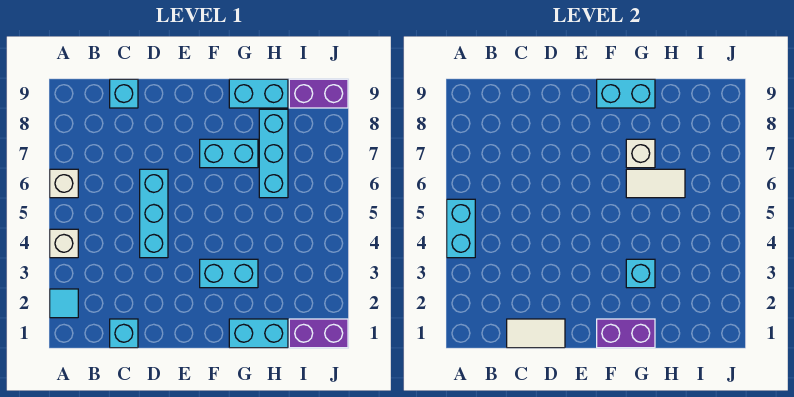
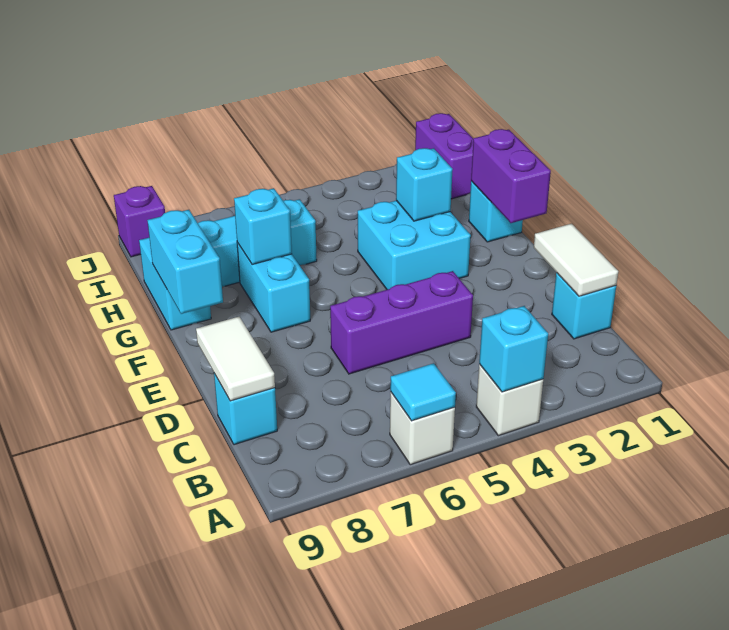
cyan tile A2 level 1 -> cyan tile A6 level 2
cyan brick A4:A5 level 2 -> cyan brick A4 level 2
cyan brick D4:D6 level 1 -> purple brick D4:D6 level 1
cyan brick F3:G3 level 1 -> cyan brick F3:G4 level 1
cyan brick G1:H1 level 1 -> cyan brick G1 level 1
white tile G6:H6 level 2 -> white tile C9:D9 level 2
white brick G7 level 2 -> cyan brick G7 level 2
purple brick I9:J9 level 1 -> purple brick J9 level 1

